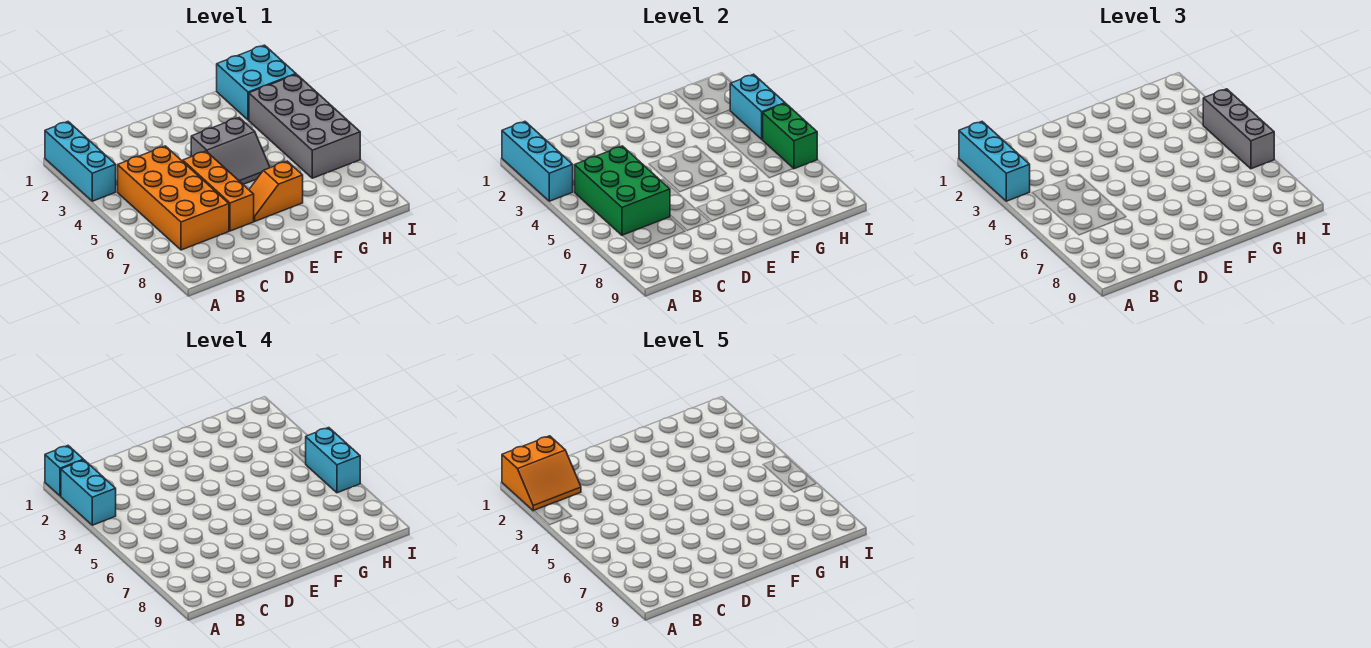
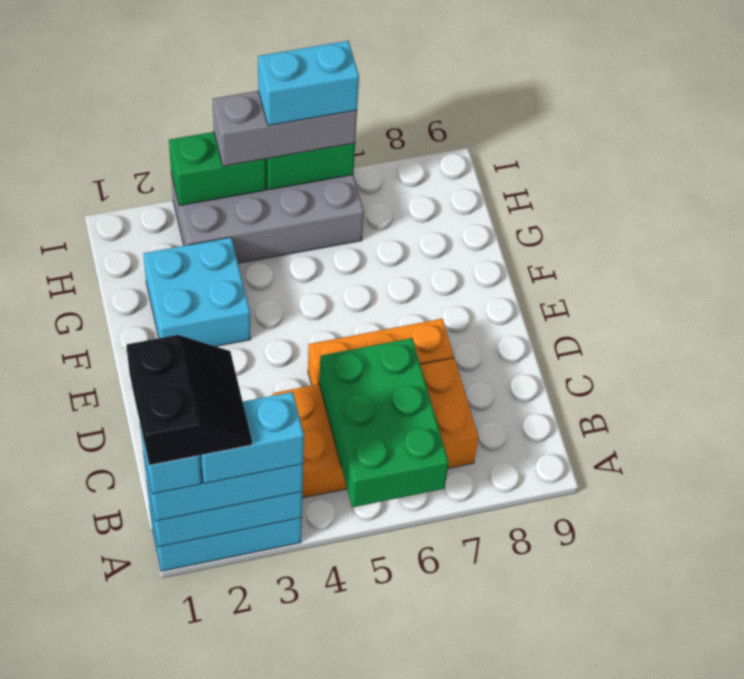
orange slope A1:B2 level 5 top 1 -> black slope A1:B2 level 5 top 1
green brick B4:C6 level 2 -> green brick A5:C6 level 2
grey slope E4:F5 level 1 top 4 -> none
orange slope E7:F7 level 1 top F -> none
cyan brick H1:I2 level 1 -> cyan brick F2:G3 level 1
cyan brick I3:I4 level 2 -> green brick I3:I4 level 2

